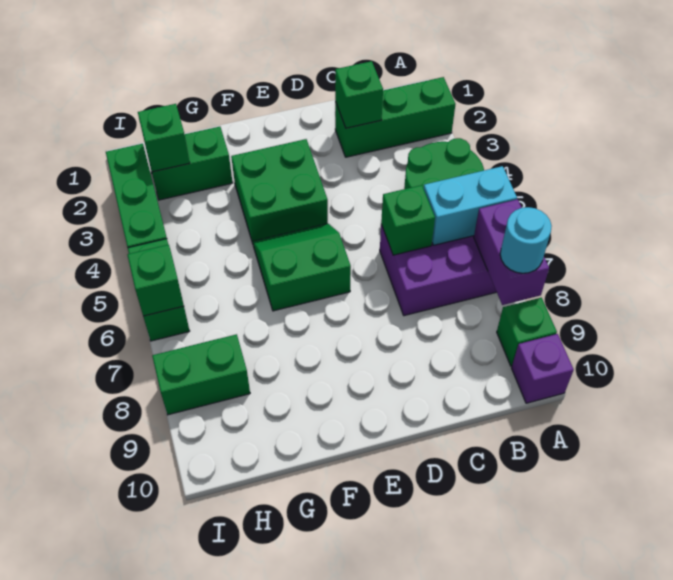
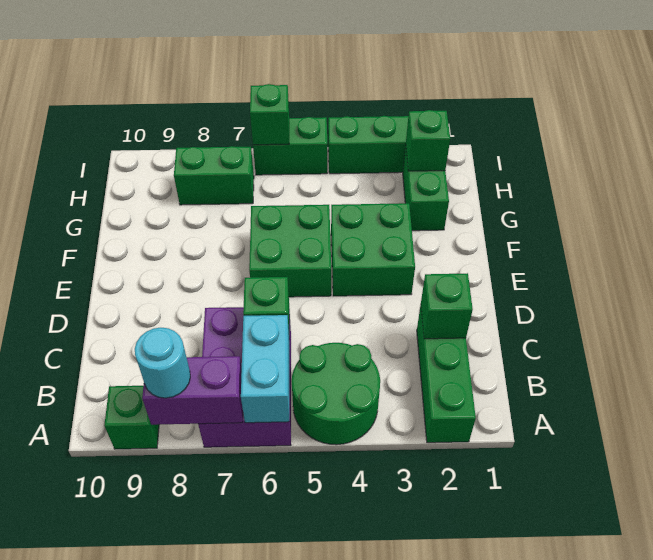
purple brick A10 level 1 -> none
green slope E5:F6 level 1 top 6 -> green brick E5:F6 level 1
green brick H8:I8 level 1 -> green brick H7:H8 level 1

